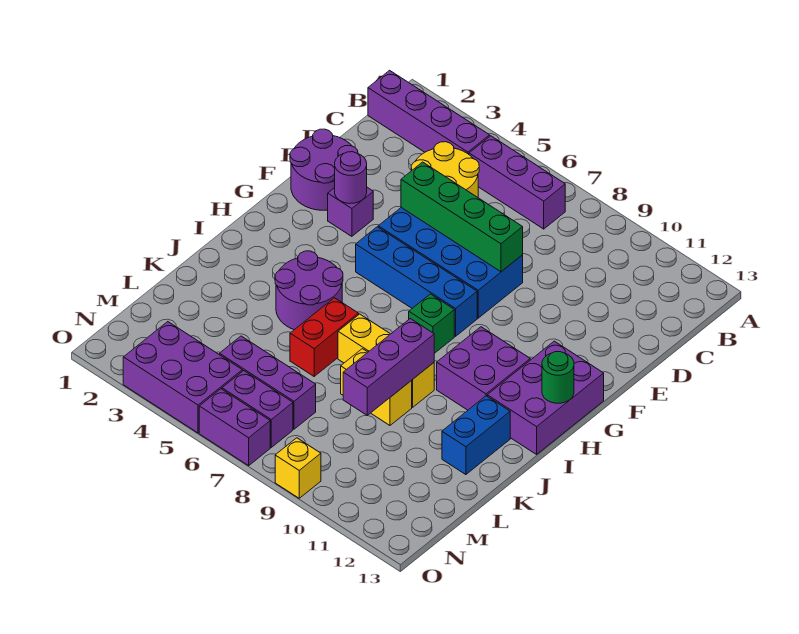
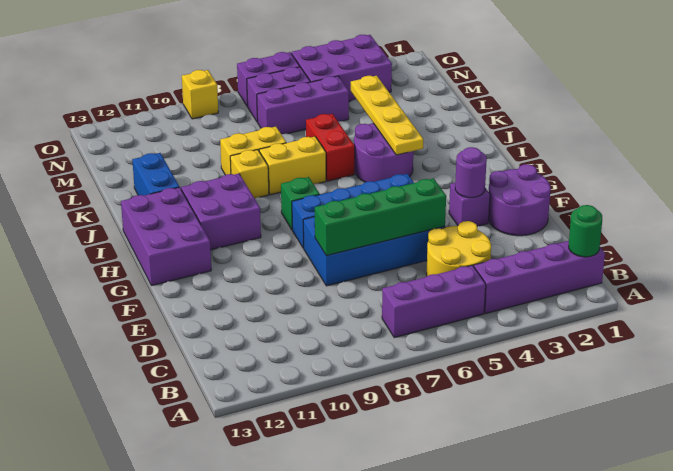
green round brick H13 level 2 -> green round brick B1 level 2
none -> yellow plate I4:L4 level 2
purple brick J9:L9 level 2 -> none

